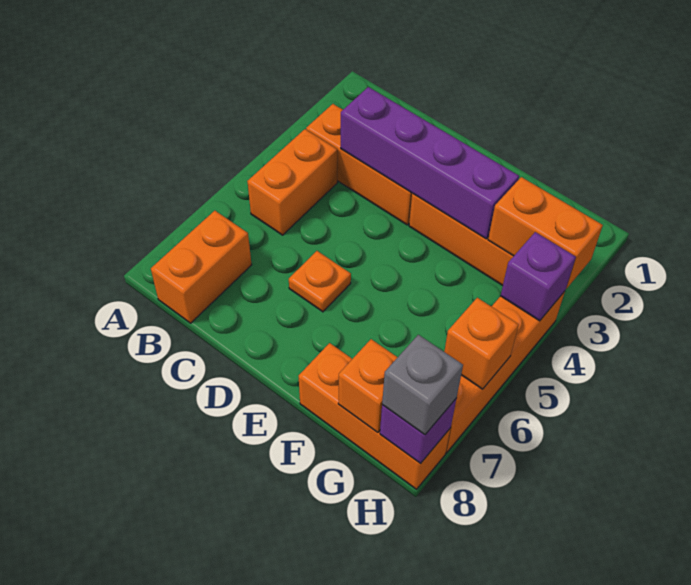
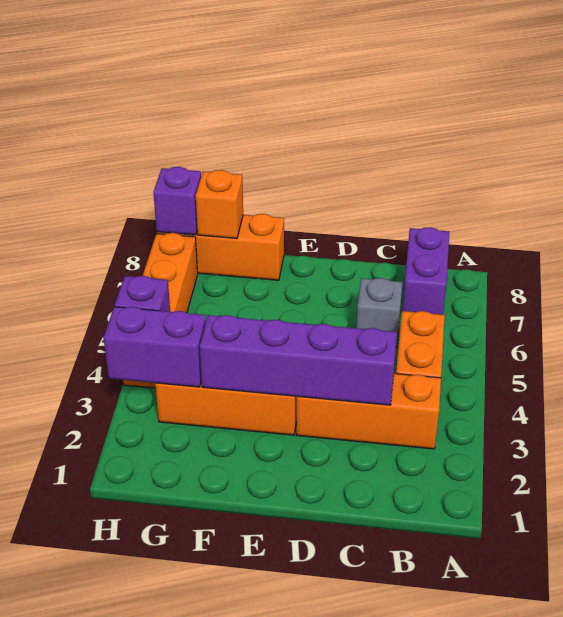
orange brick B7:B8 level 1 -> purple brick B7:B8 level 1
orange plate D6 level 1 -> none
orange brick G3:H3 level 2 -> purple brick G3:H3 level 2
orange brick H6 level 2 -> none
grey brick H8 level 3 -> grey brick C6 level 1

